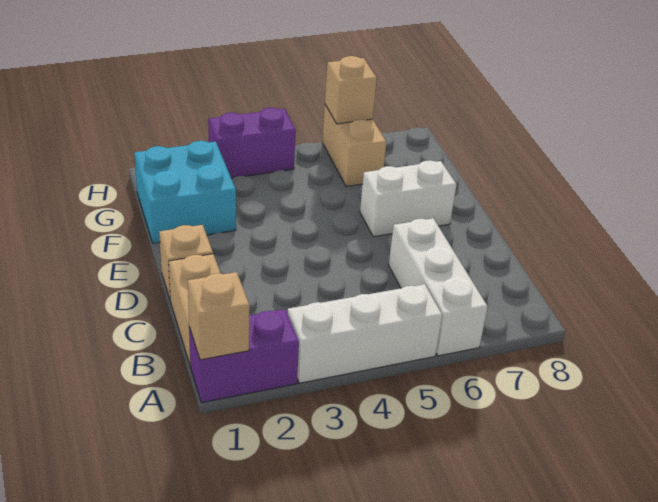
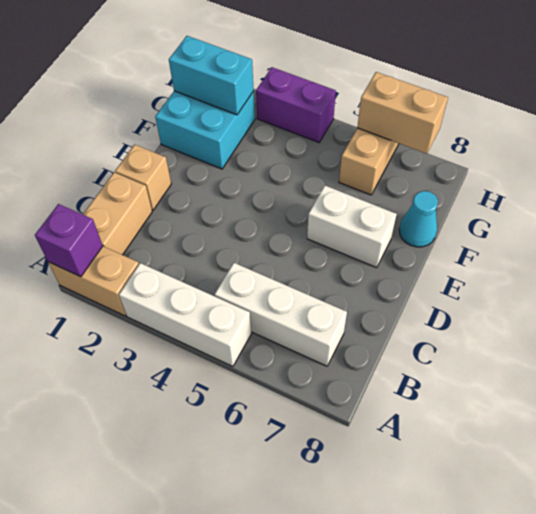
purple brick A1:A2 level 1 -> tan brick A1:A2 level 1
tan brick A1 level 2 -> purple brick A1 level 2
white brick A6:C6 level 1 -> white brick B5:B7 level 1
none -> cyan cone F8 level 1
none -> cyan brick G1:G2 level 2
tan brick H6 level 2 -> tan brick H6:H7 level 2

